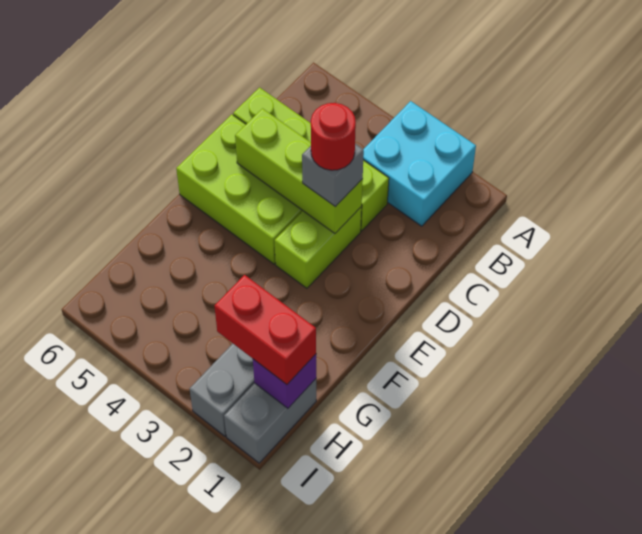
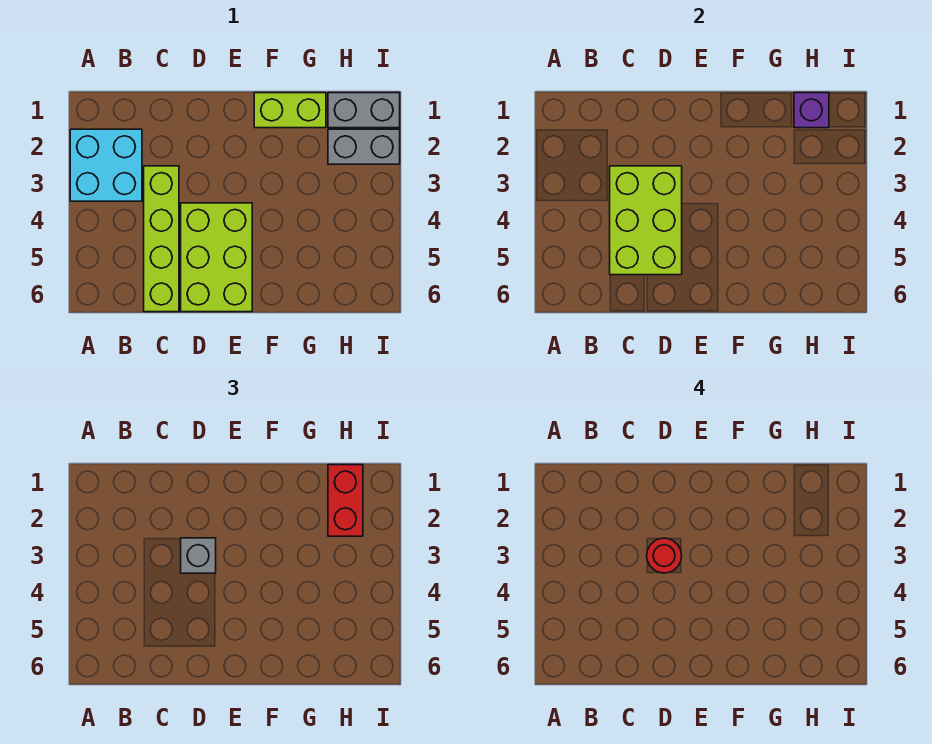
lime brick D3:E3 level 1 -> lime brick F1:G1 level 1
lime brick D3:D5 level 2 -> lime brick C3:D5 level 2

